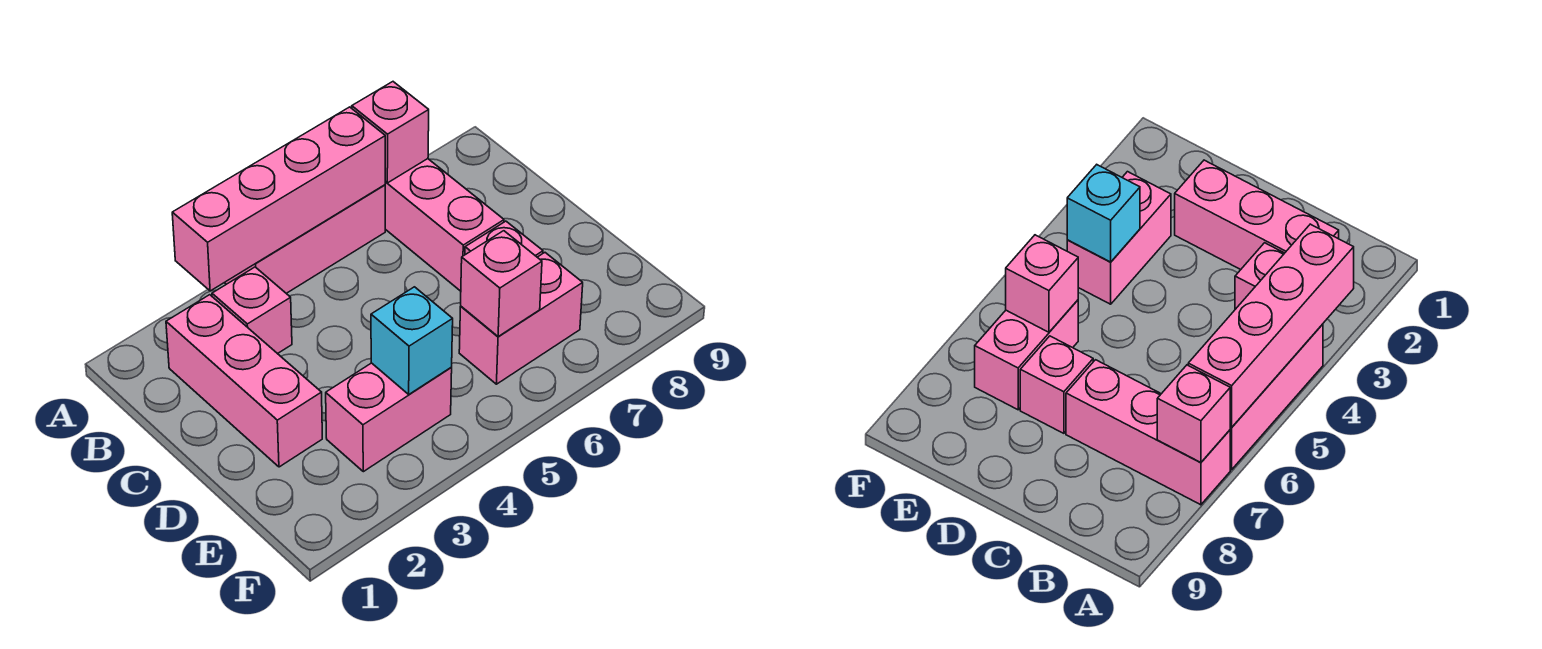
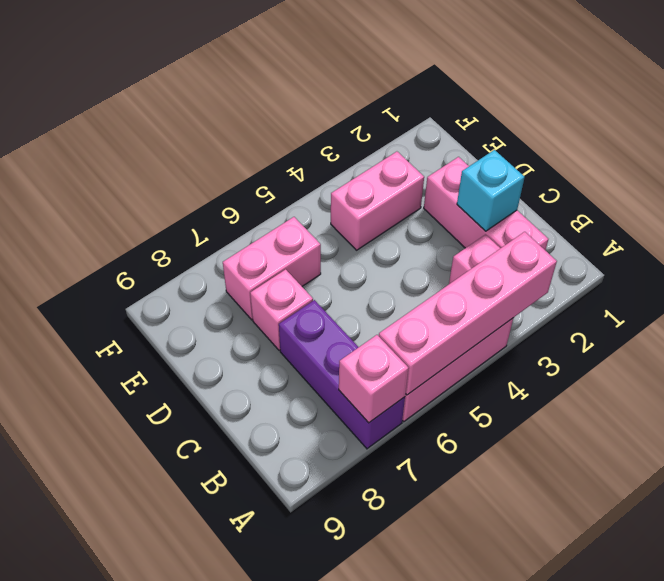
pink brick A7:C7 level 1 -> purple brick A7:C7 level 1
cyan brick E4 level 2 -> cyan brick C2 level 2
pink brick E6 level 2 -> none

